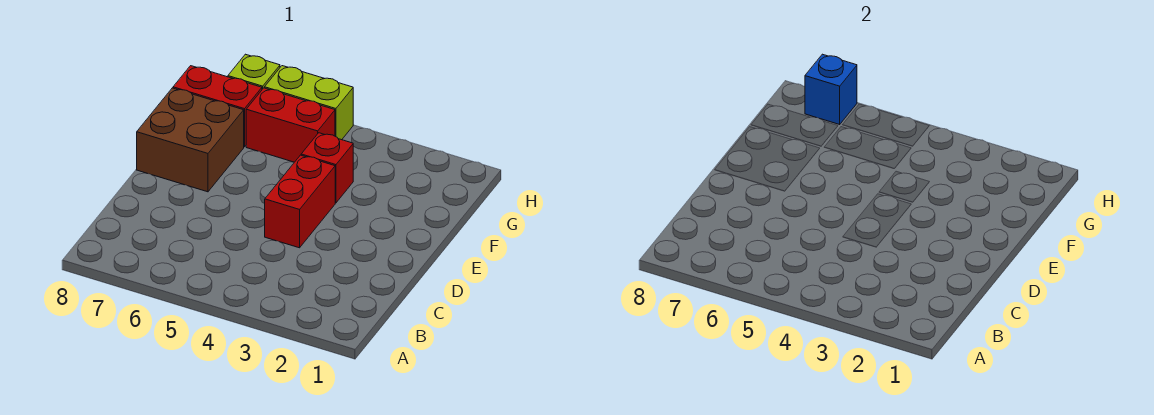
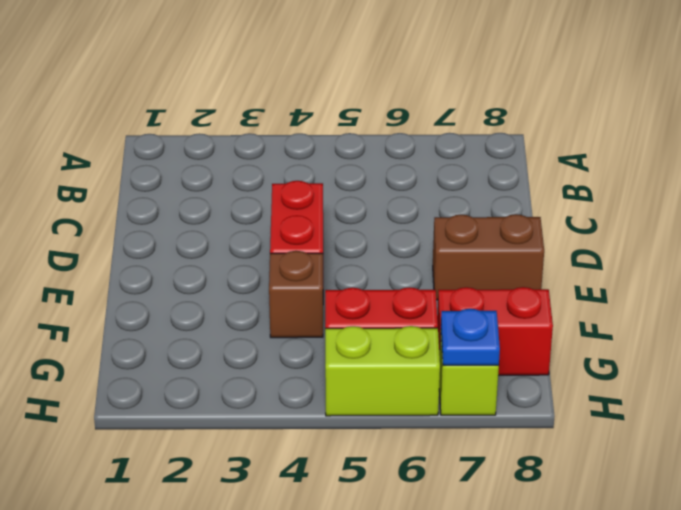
brown brick E7:F8 level 1 -> brown brick E7:E8 level 1
red brick F4 level 1 -> brown brick F4 level 1
blue brick H7 level 2 -> blue plate H7 level 2

